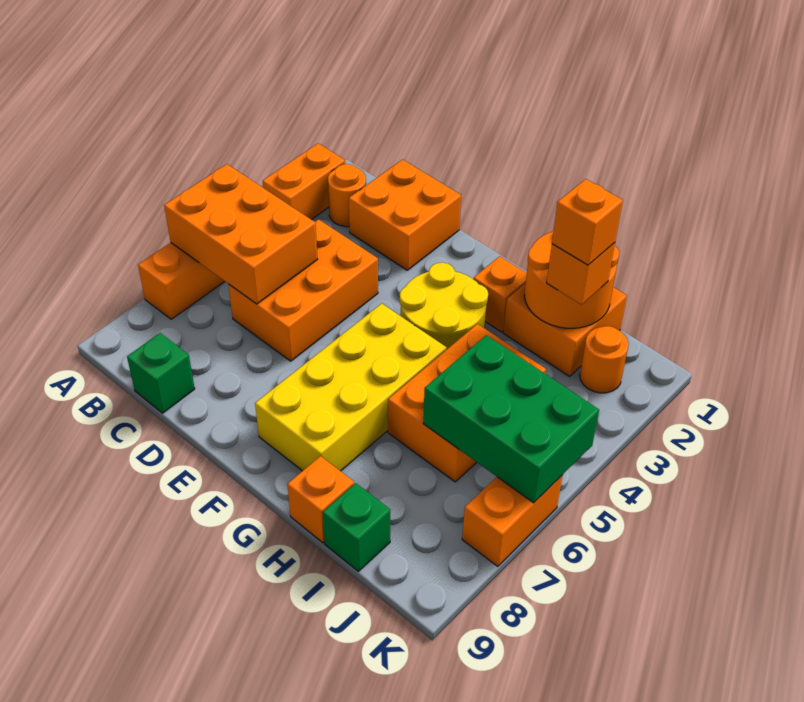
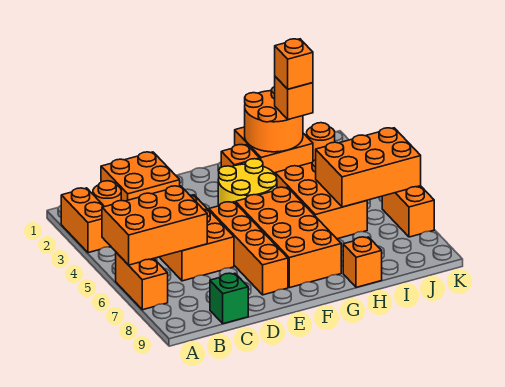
none -> orange brick E5:E8 level 1
yellow brick F5:G8 level 1 -> orange brick F5:G8 level 1
green brick I5:K6 level 2 -> orange brick I5:K6 level 2
green brick I9 level 1 -> none

